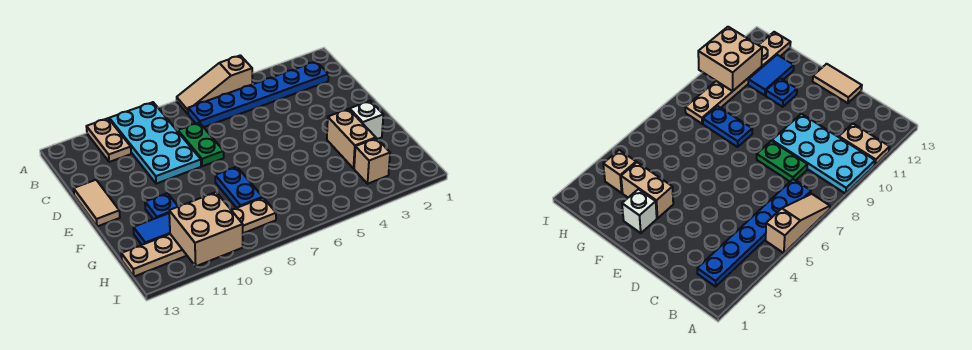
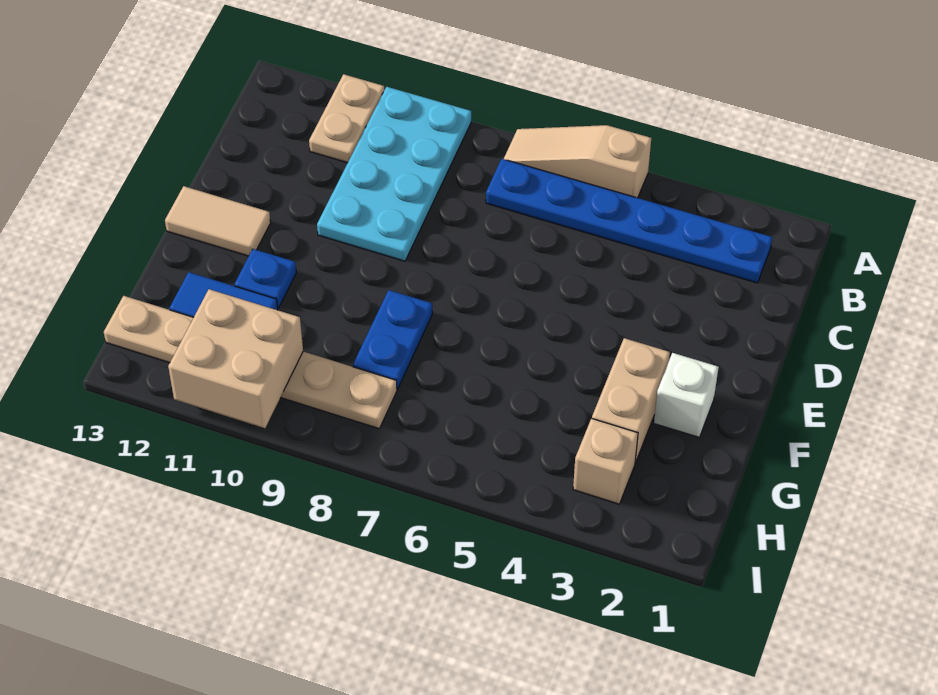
green plate C8:D8 level 1 -> none
tan tile D13:E13 level 1 -> tan tile E12:E13 level 1

